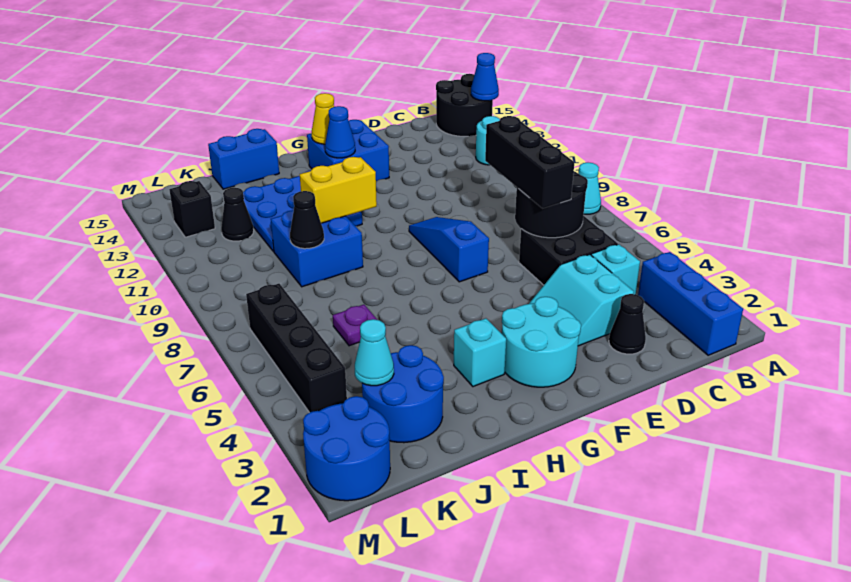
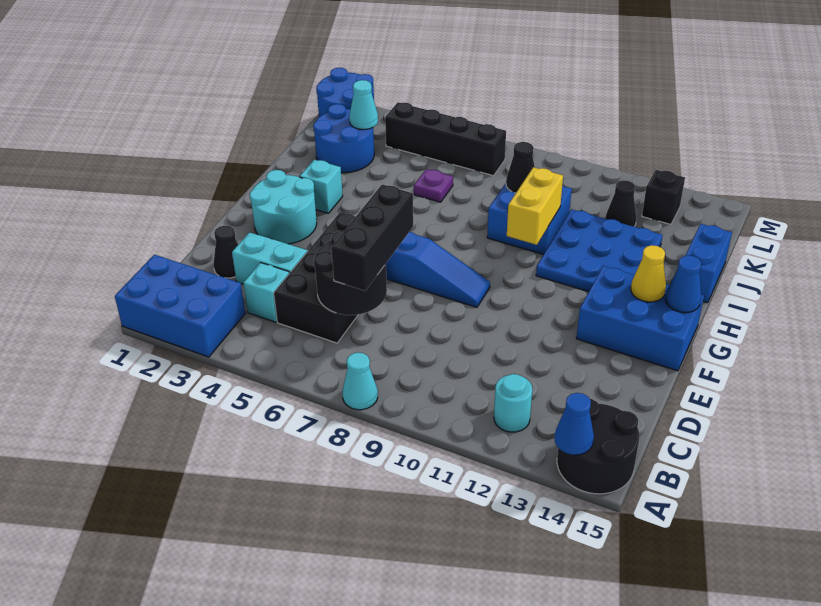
blue brick B1:B3 level 1 -> blue brick A1:B3 level 1
black brick C5:D6 level 1 -> black brick C5:F6 level 1
black brick D6:D8 level 3 -> black brick C7:E7 level 3
blue brick F13:G14 level 1 -> blue brick F13:G15 level 1
blue cone G13 level 2 -> blue cone G15 level 2

